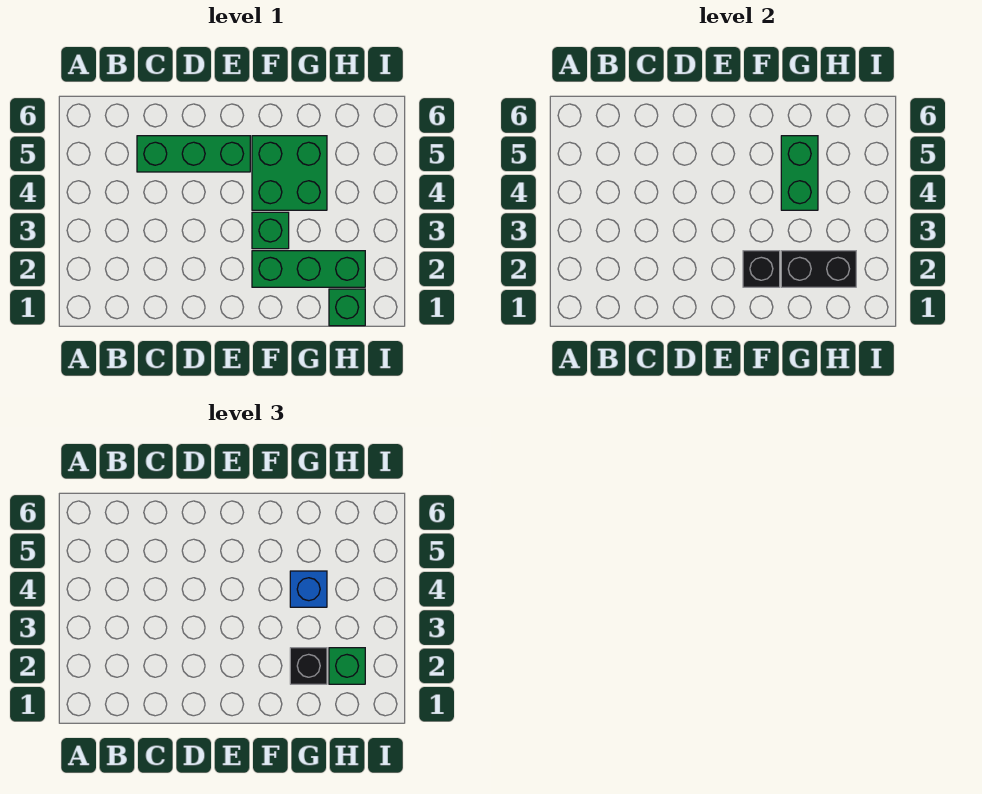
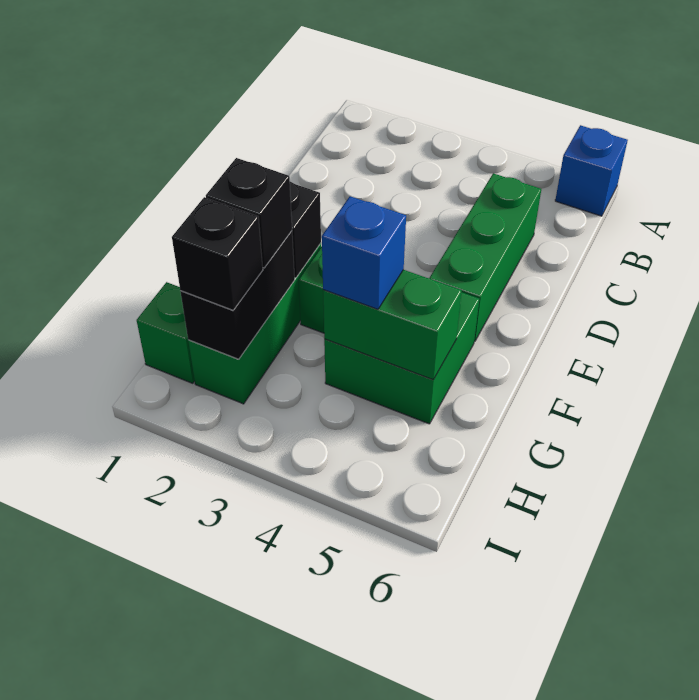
none -> blue brick A6 level 1
green brick H2 level 3 -> black brick H2 level 3

